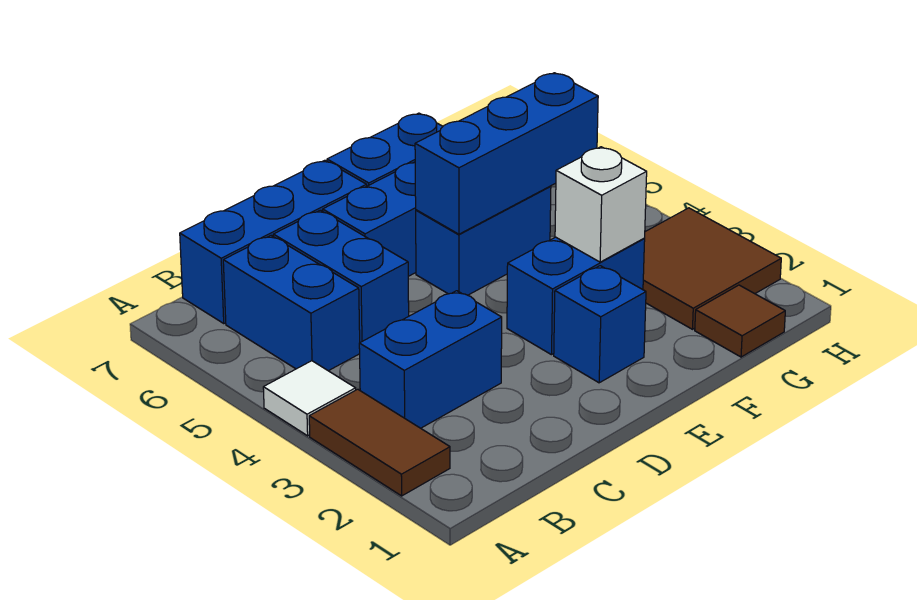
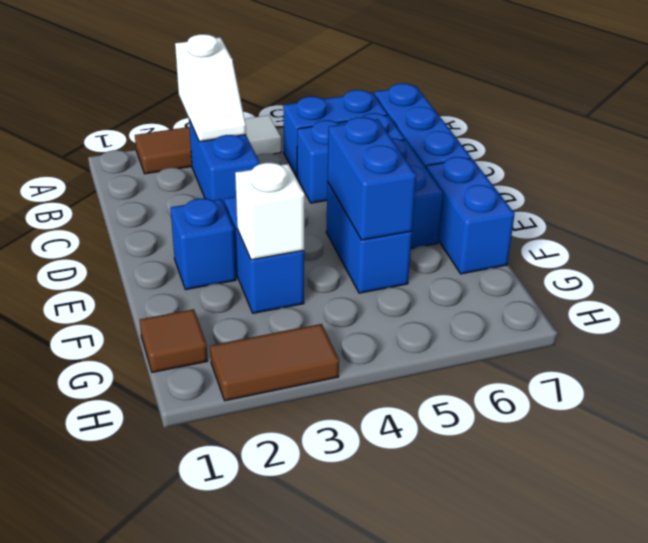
none -> white slope A3:B3 level 2 top A
blue brick E5:G5 level 2 -> blue brick E5:F5 level 2
brown tile G2:H3 level 1 -> brown tile H2:H3 level 1

